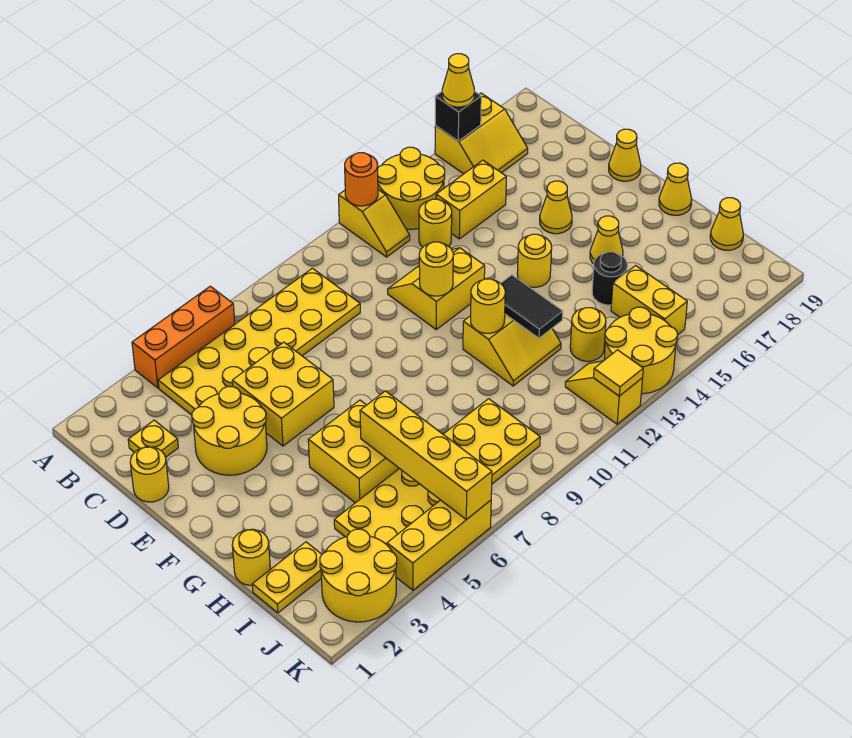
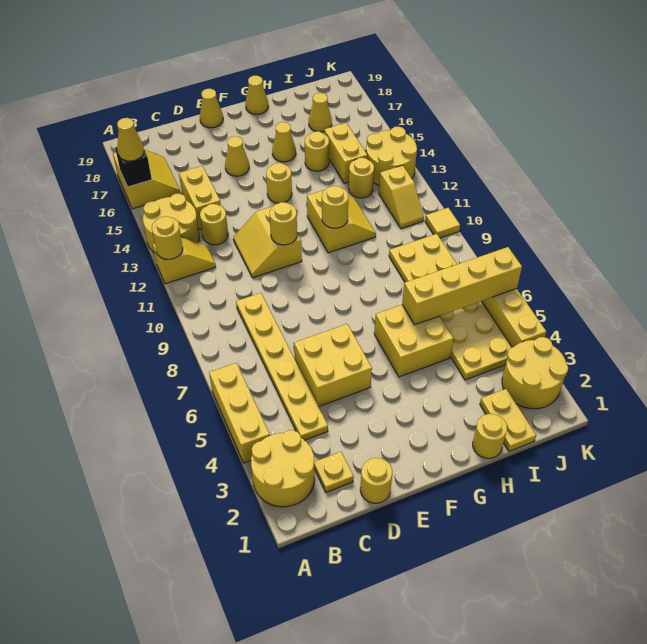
orange brick A4:A6 level 1 -> yellow brick A4:A6 level 1
orange round brick A12 level 2 -> yellow round brick A12 level 2
yellow plate B4:C9 level 1 -> yellow plate C4:C9 level 1
yellow round brick D3:E4 level 1 -> yellow round brick A2:B3 level 1
black tile G12:H12 level 2 -> none
black round brick H15 level 1 -> yellow round brick H15 level 1
yellow brick I15:J15 level 1 -> yellow brick I14:I15 level 1
yellow cone I19 level 1 -> yellow cone I17 level 1
yellow slope J12:K12 level 1 top K -> yellow slope J11:J12 level 1 top 12
yellow tile K12 level 2 -> yellow tile K10 level 1

